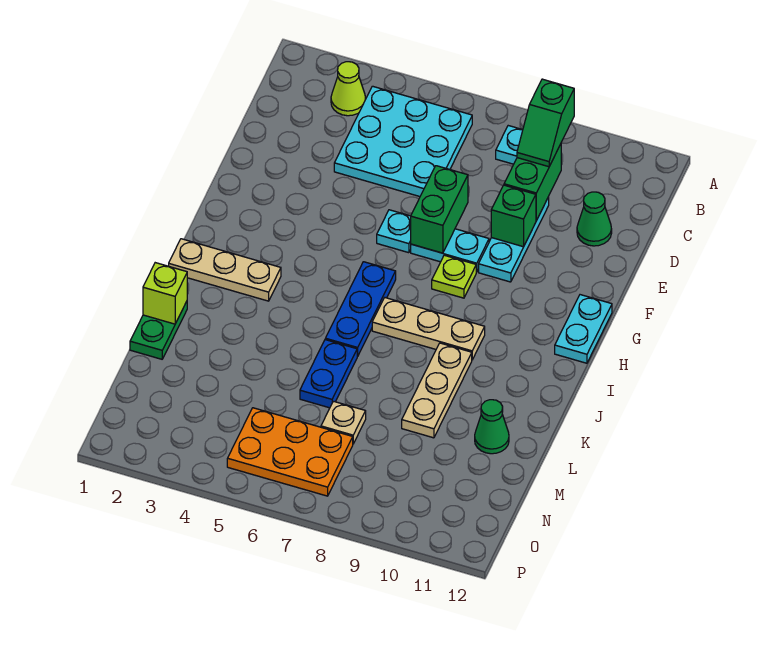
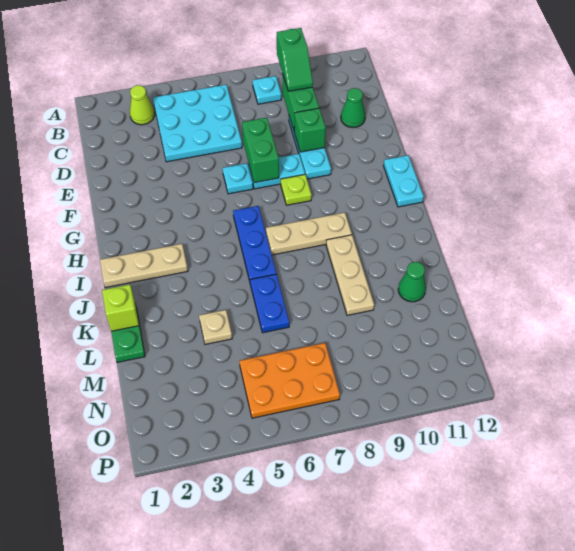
tan plate M7 level 1 -> tan plate L4 level 1

